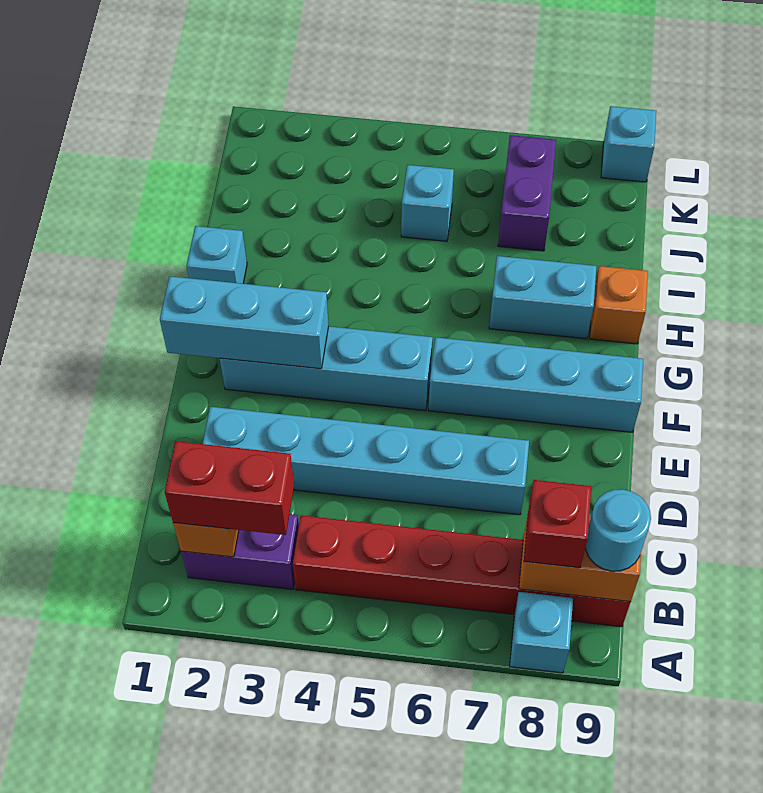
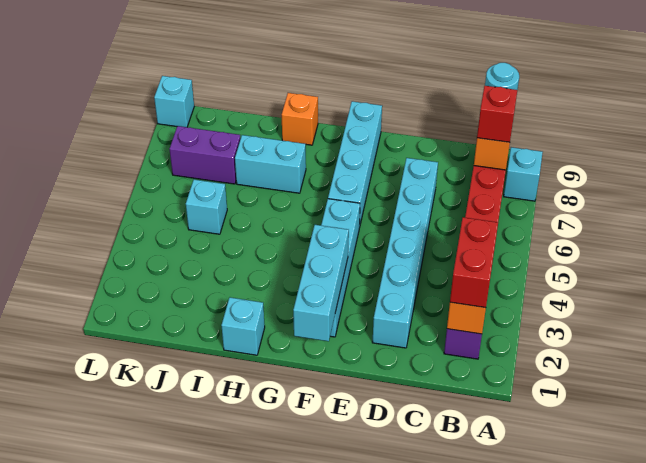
cyan brick H7:H8 level 1 -> cyan brick H7:I7 level 1

